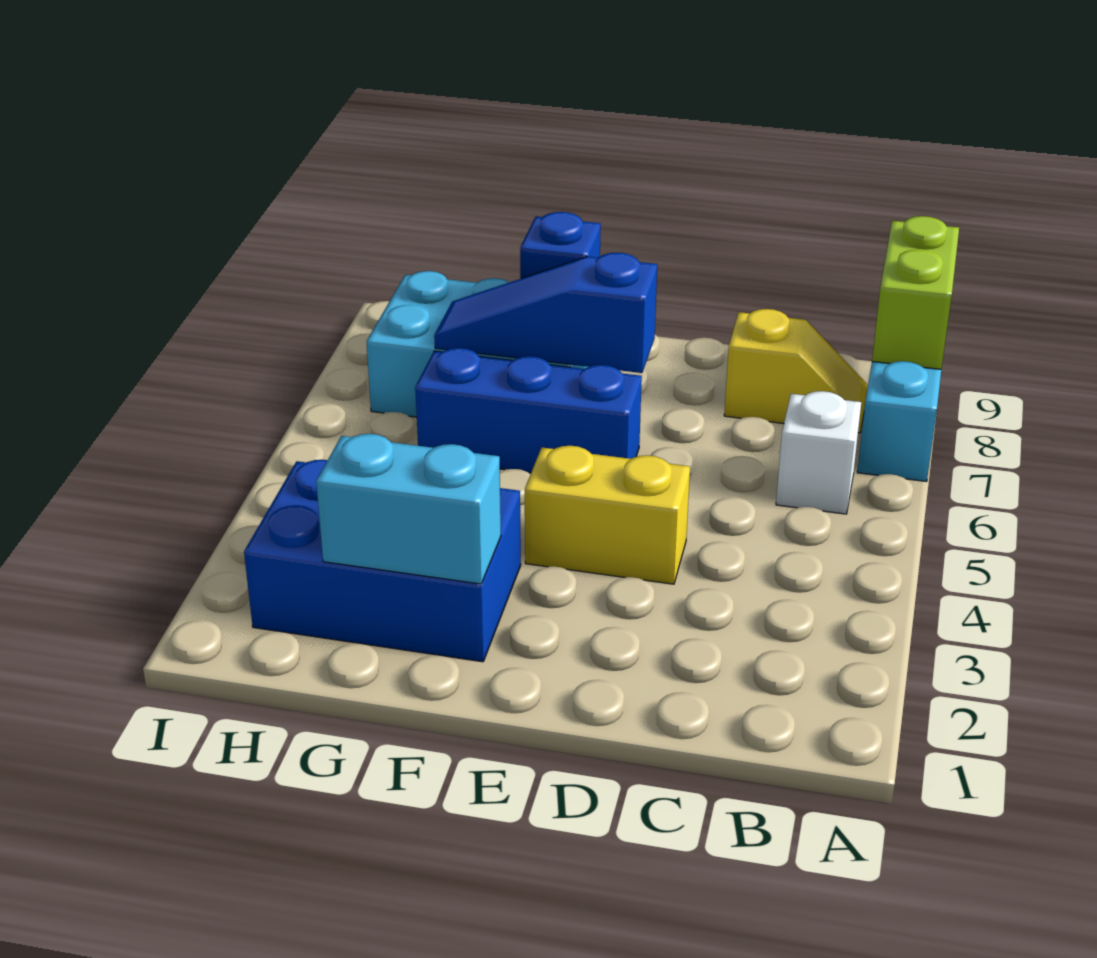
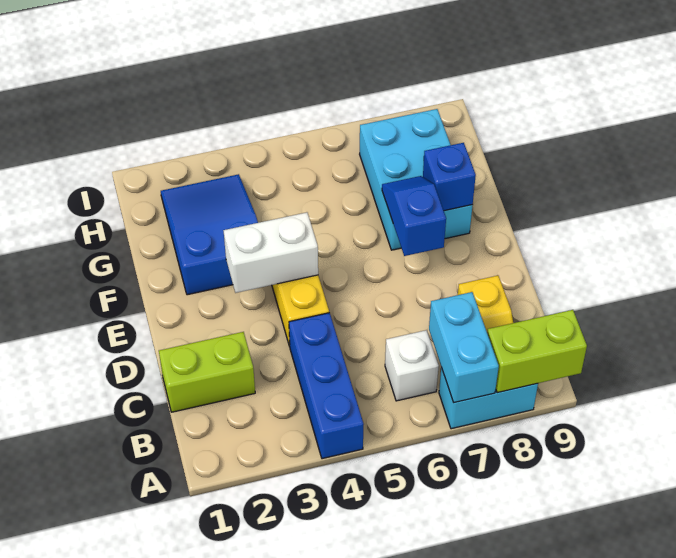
none -> lime brick C1:C2 level 1
none -> white brick E3:E4 level 2
blue brick E6:G6 level 1 -> blue brick A4:C4 level 1
blue slope E7:G7 level 2 top E -> blue slope E7:F7 level 2 top E
blue brick F2:H3 level 1 -> blue slope F2:H3 level 1 top F
cyan brick F2:G2 level 2 -> cyan brick A7:B7 level 2

